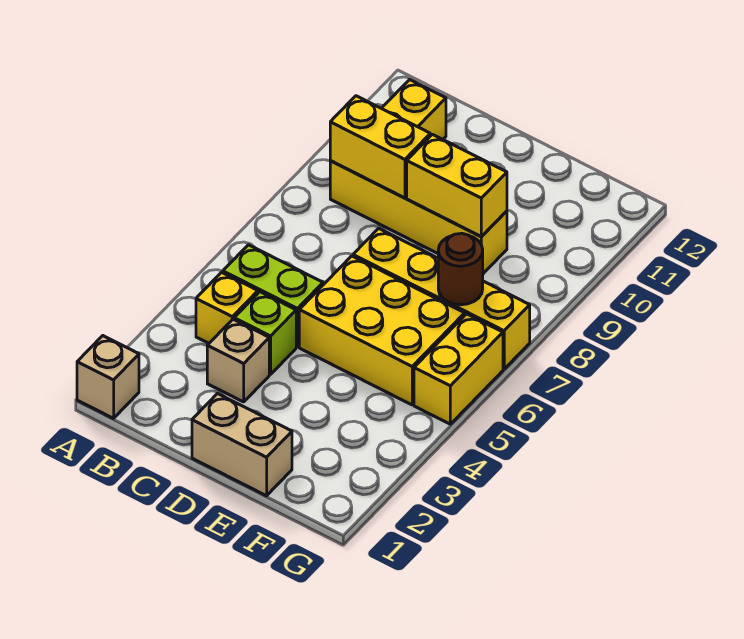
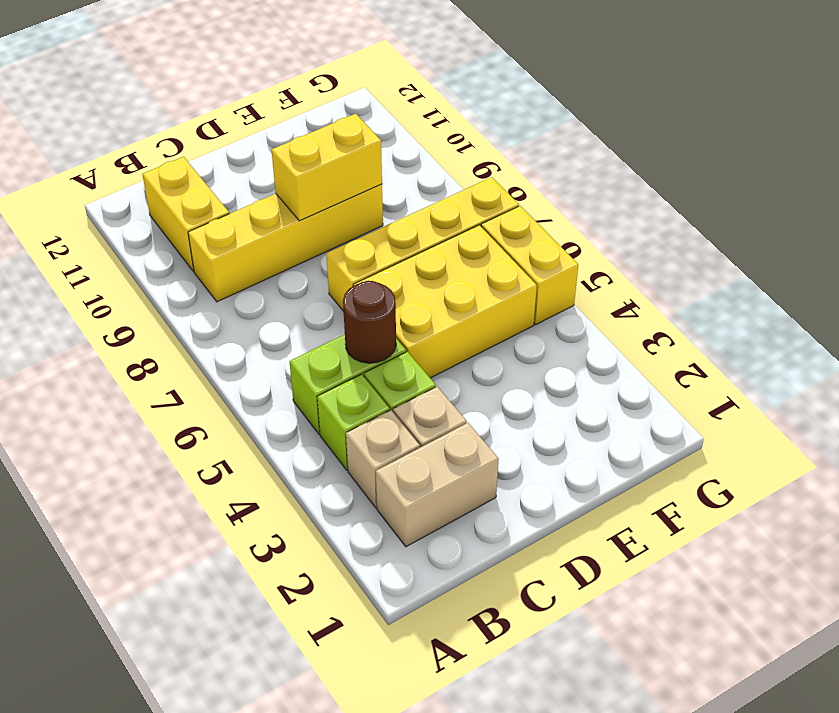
tan brick A1 level 1 -> tan brick B3 level 1
yellow brick B4 level 1 -> lime brick B4 level 1
yellow brick B9:C9 level 2 -> none
tan brick D1:E1 level 1 -> tan brick B2:C2 level 1
brown round brick F7 level 2 -> brown round brick C5 level 2

